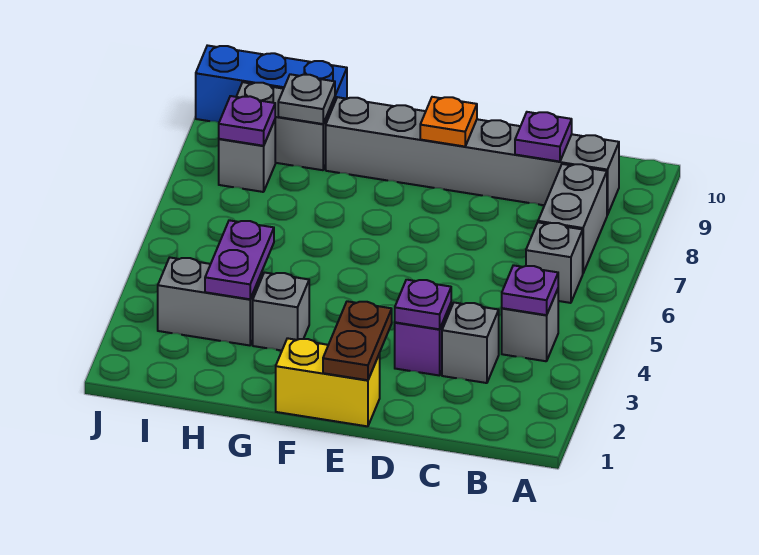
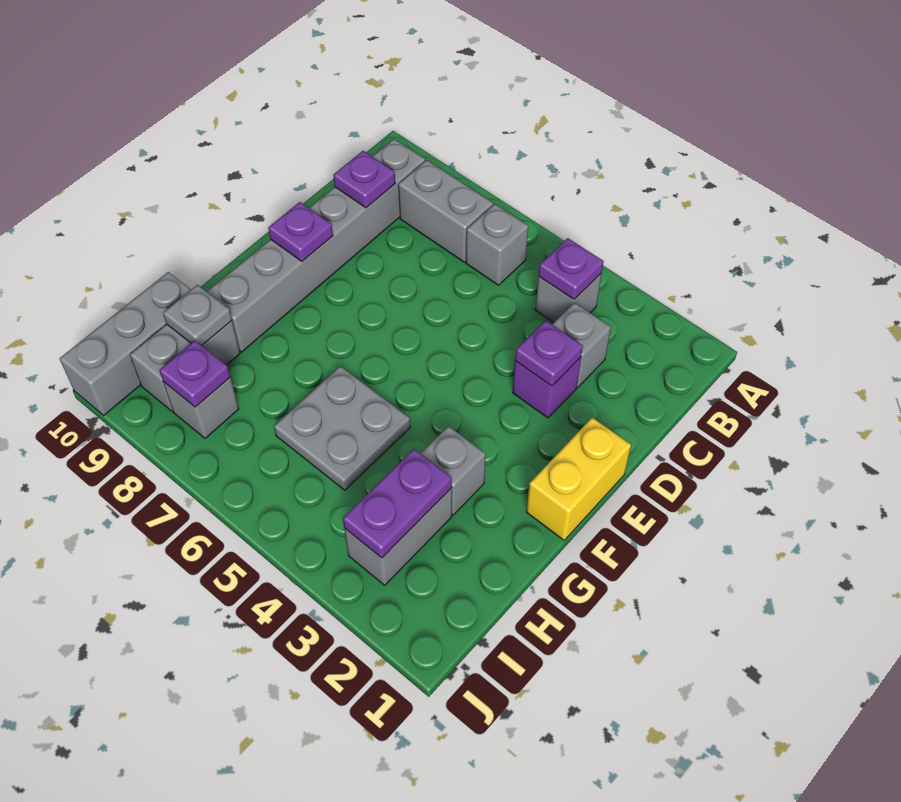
brown plate E1:E2 level 2 -> none
orange plate E9 level 2 -> purple plate E9 level 2
none -> grey plate G5:H6 level 1
purple plate H3:H4 level 2 -> purple plate H3:I3 level 2
blue brick H10:J10 level 1 -> grey brick H10:J10 level 1

